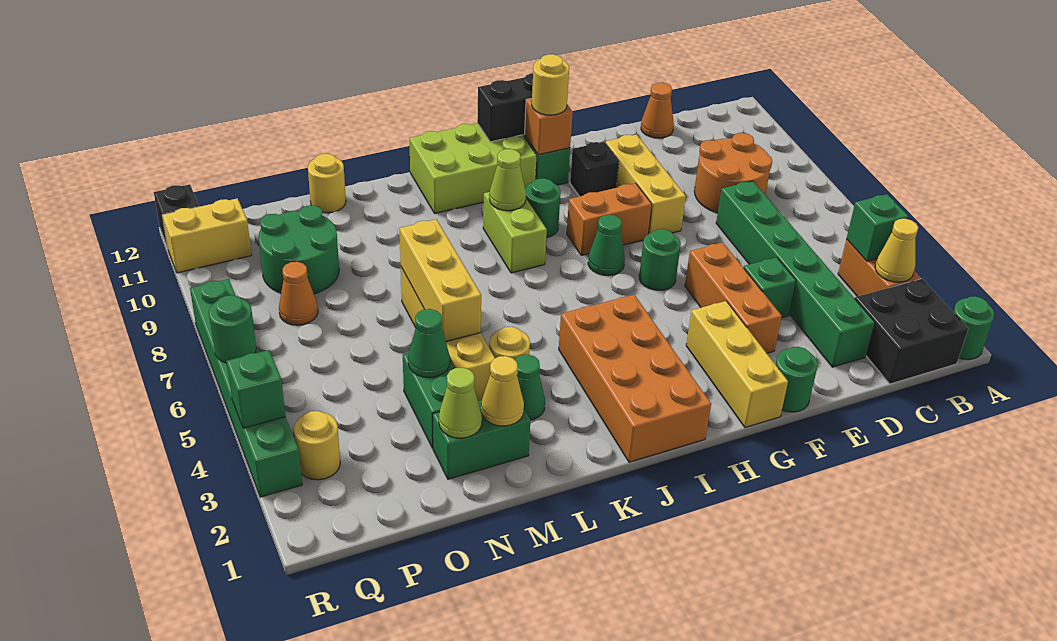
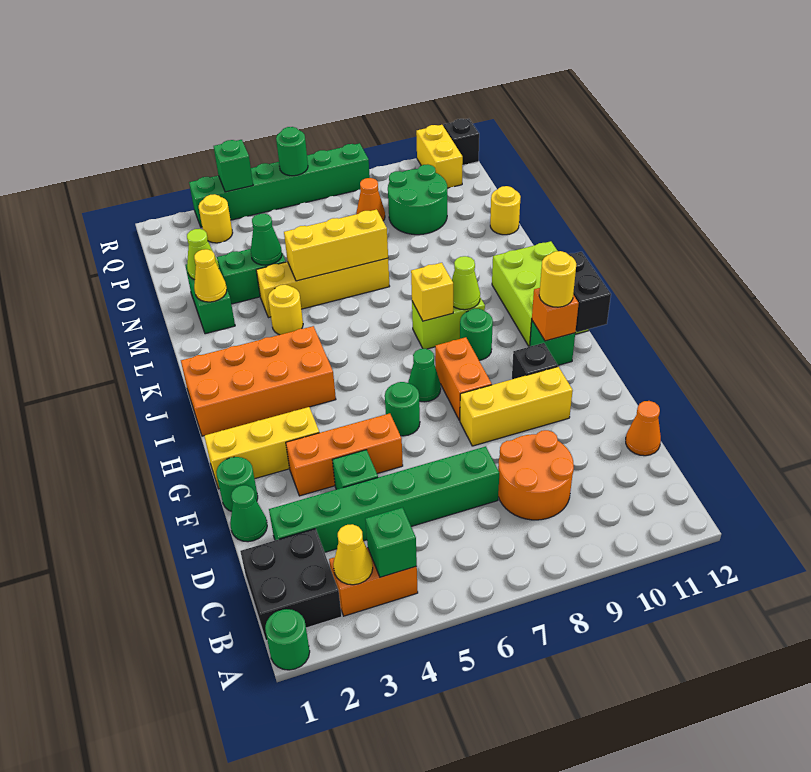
none -> yellow brick J8 level 2
green cone L3 level 1 -> green cone E1 level 1

